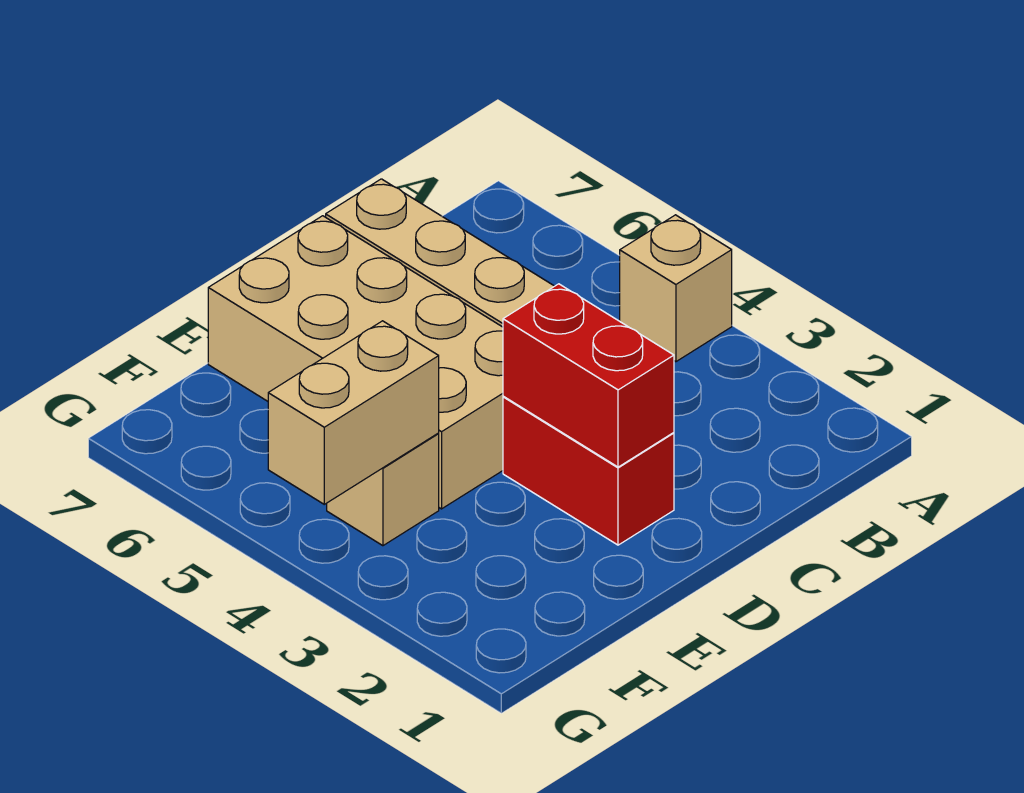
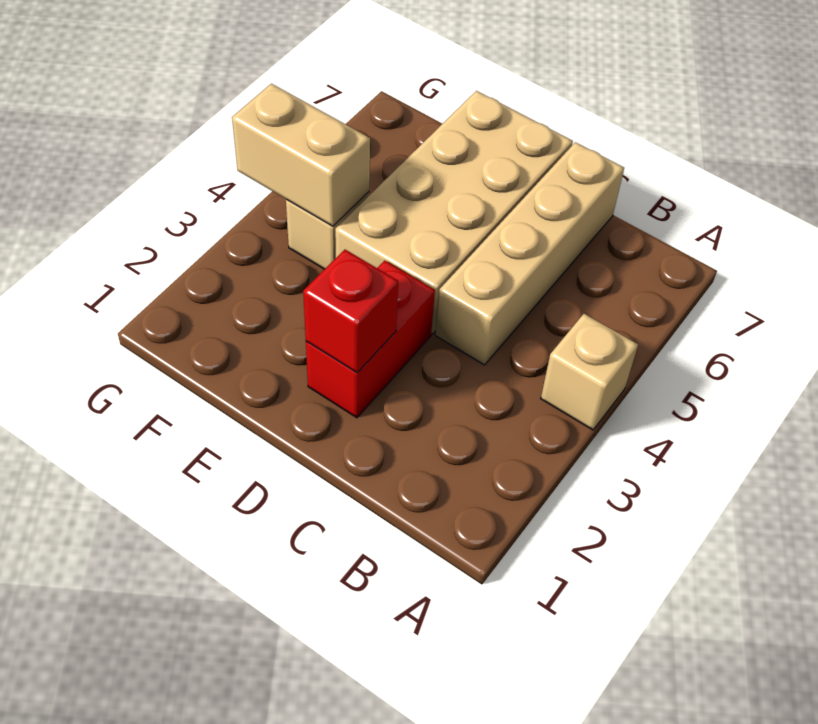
red brick D2:D3 level 2 -> red brick D2 level 2

